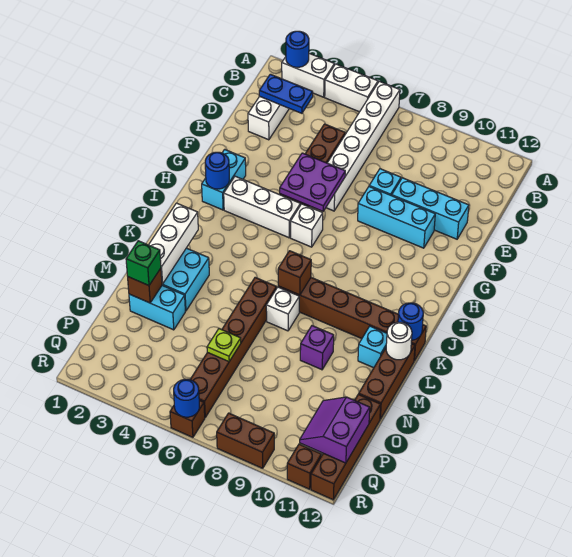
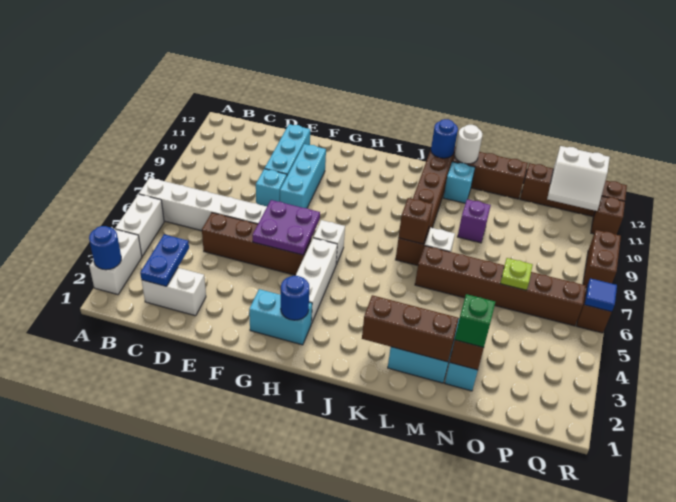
white brick K2:M2 level 2 -> brown brick K2:M2 level 2
purple slope P11:Q12 level 2 top 12 -> white slope P11:Q12 level 2 top 12
blue round brick R6 level 2 -> blue tile R6 level 2

